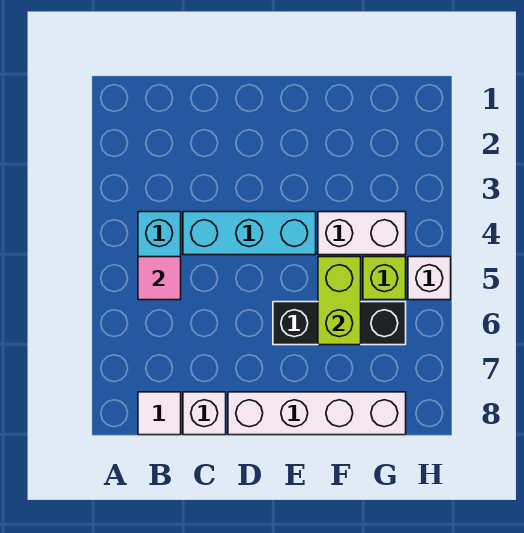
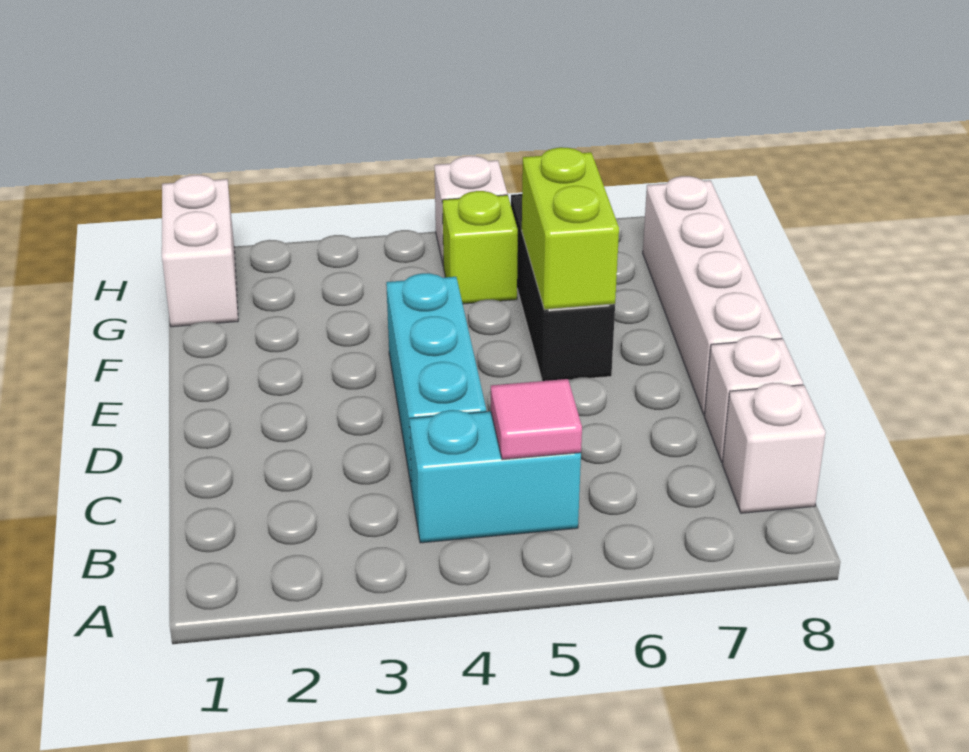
white tile B8 level 1 -> white brick B8 level 1
white brick F4:G4 level 1 -> white brick G1:H1 level 1
lime brick F5:F6 level 2 -> lime brick E6:F6 level 2

